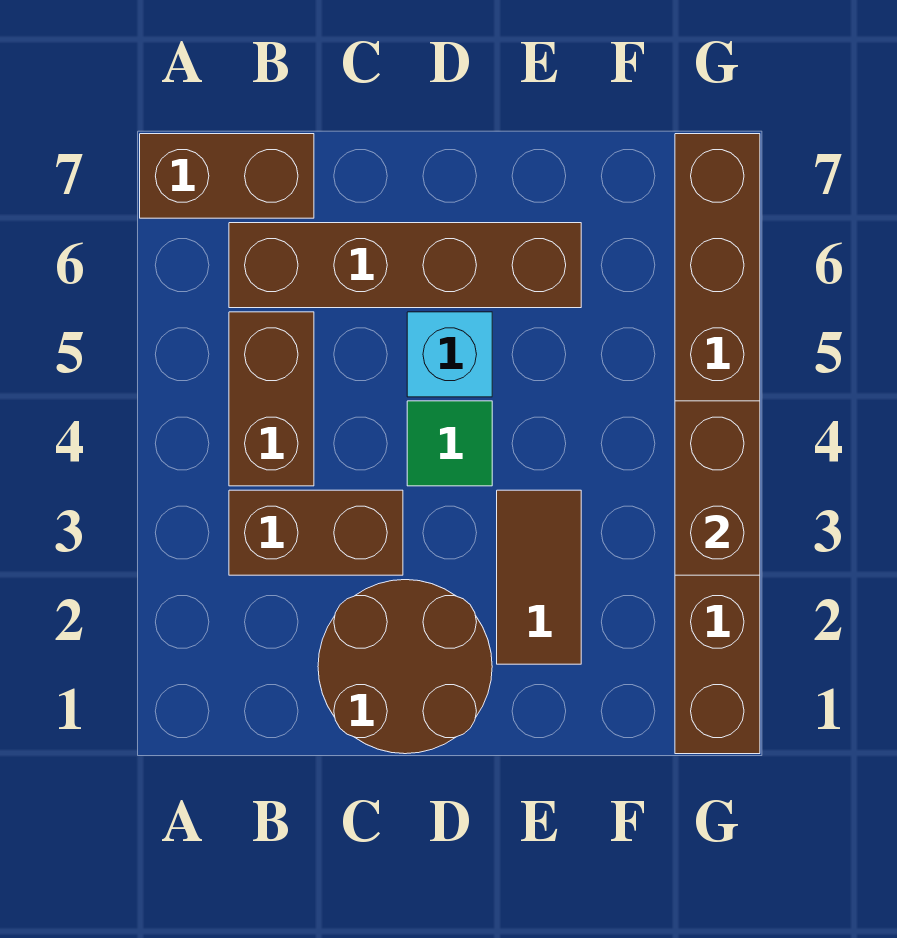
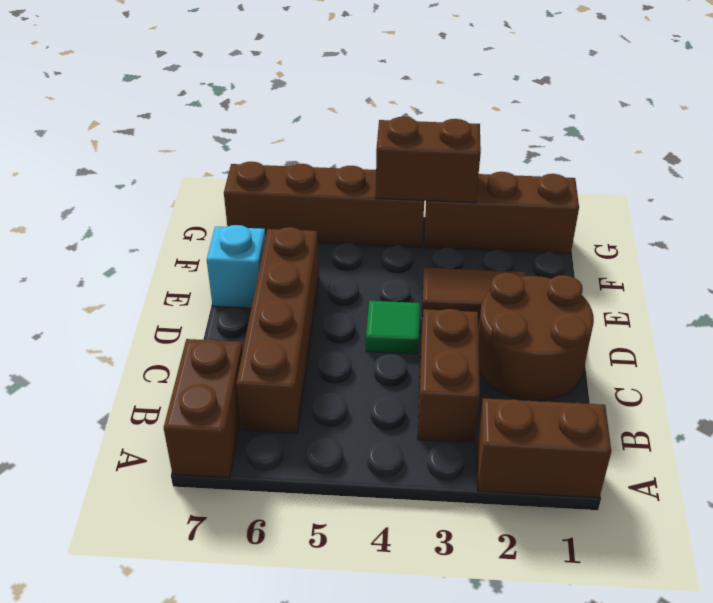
brown brick B4:B5 level 1 -> brown brick A1:A2 level 1
cyan brick D5 level 1 -> cyan brick E7 level 1

